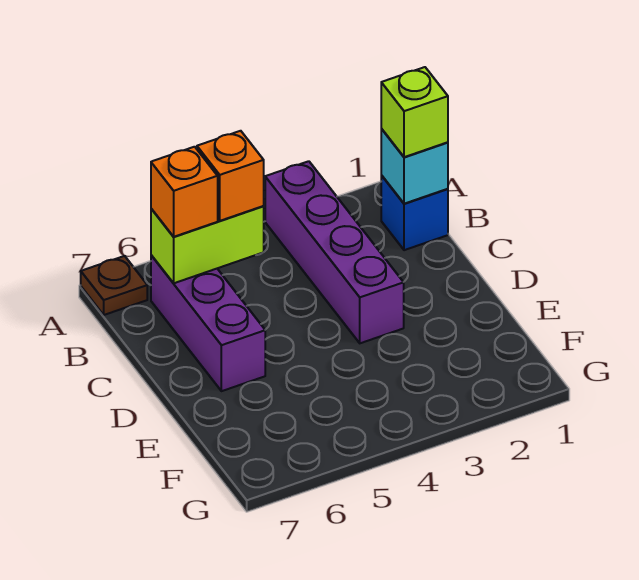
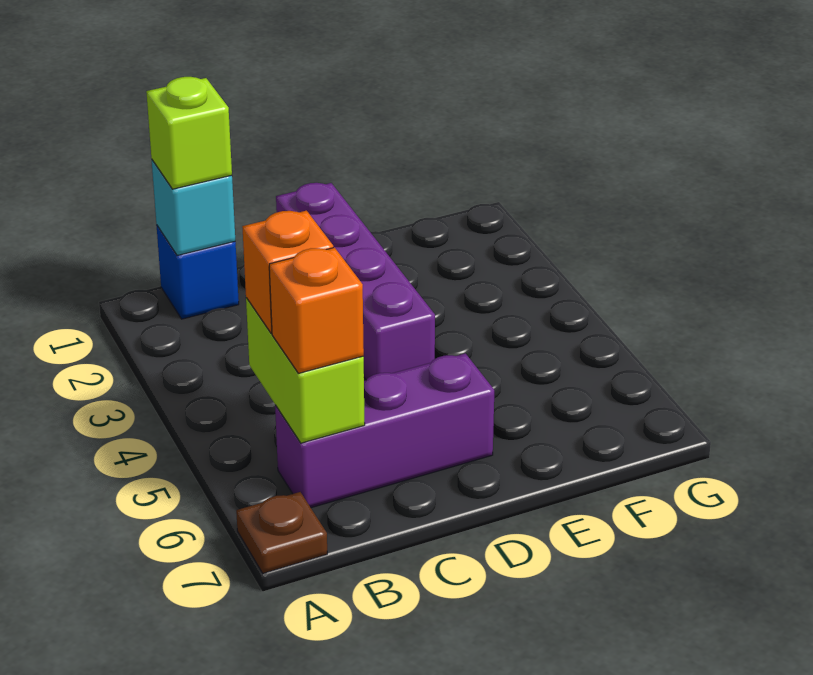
purple brick A3:D3 level 1 -> purple brick D1:D4 level 1

